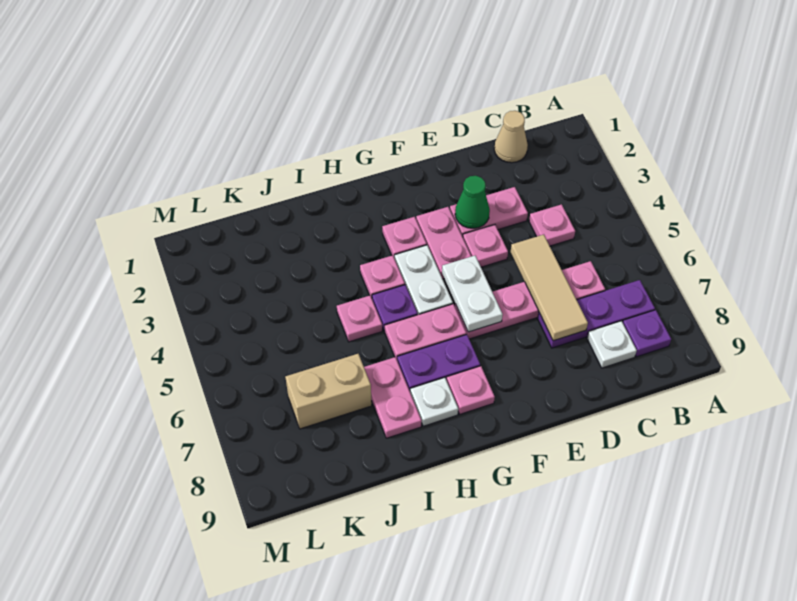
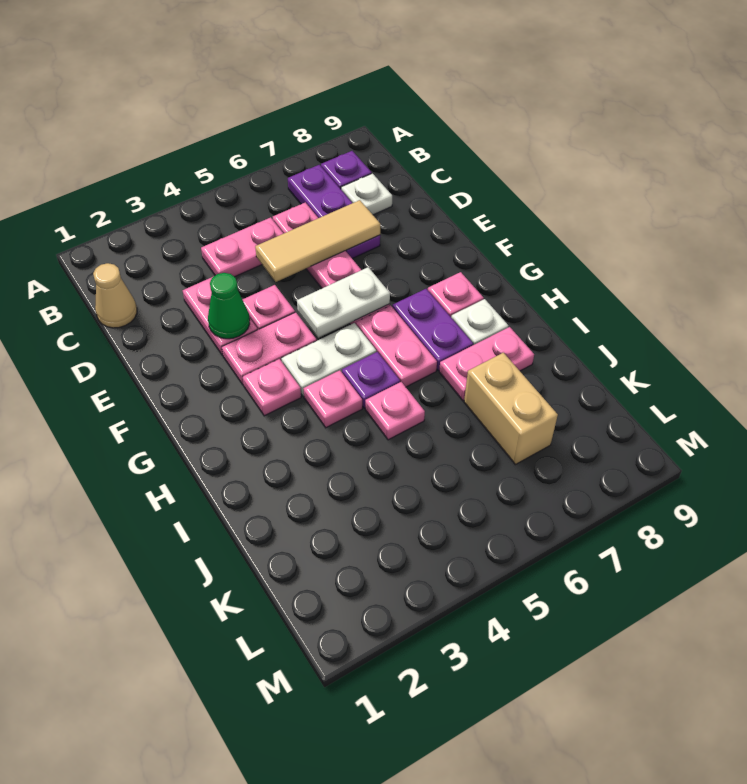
pink plate C4 level 1 -> pink plate C4:C5 level 1

